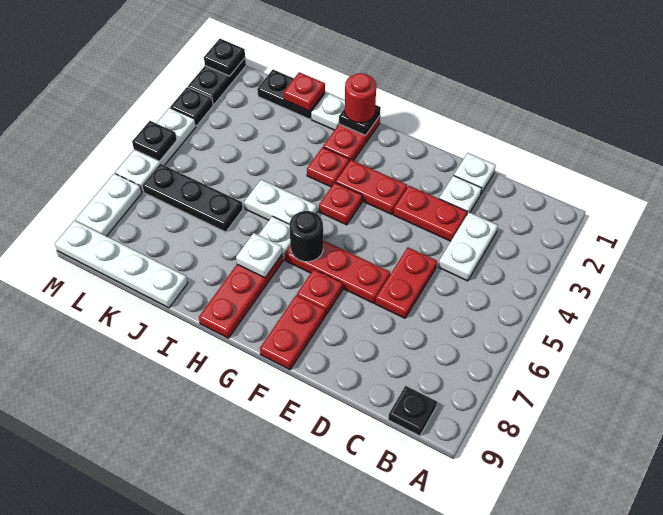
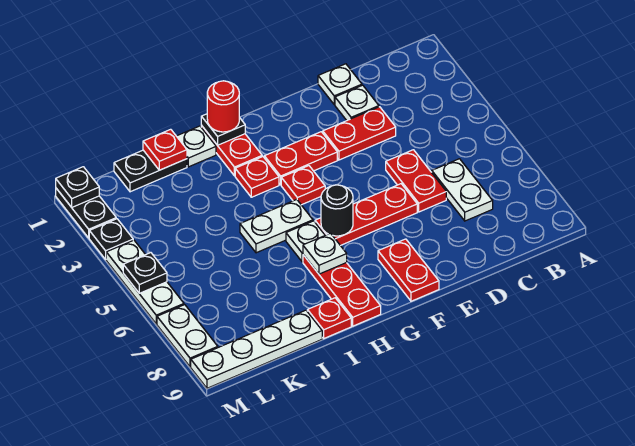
black plate B9 level 1 -> none
white plate C3:C4 level 1 -> white plate C6:C7 level 1
red plate F7 level 1 -> red plate I9 level 1
black plate J6:L6 level 1 -> none

